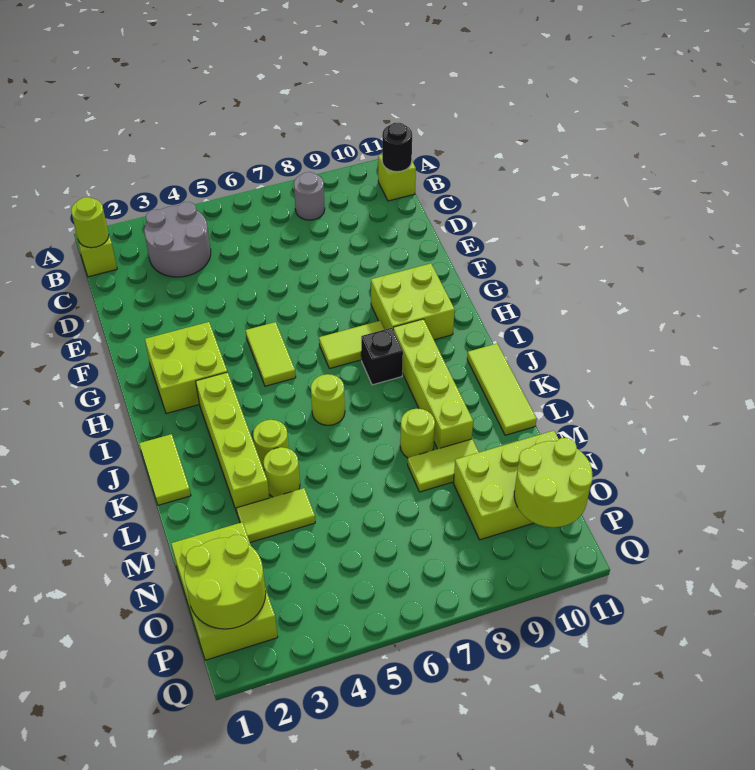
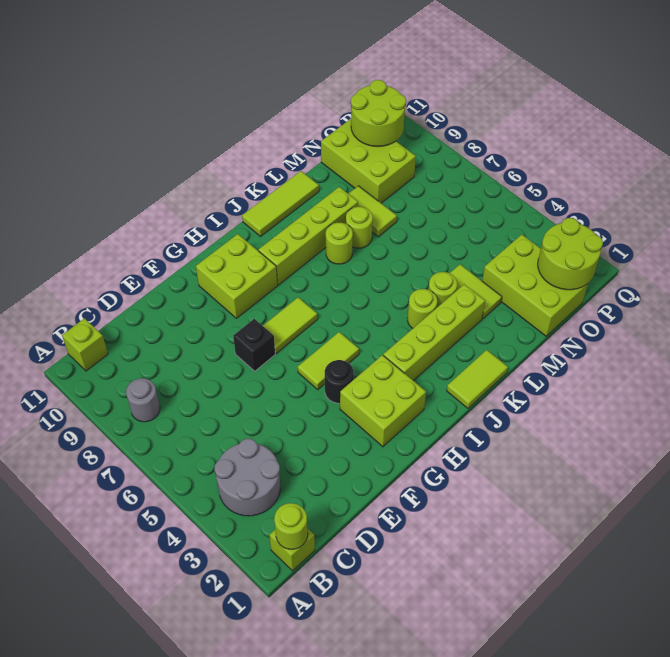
black round brick B11 level 2 -> black round brick G4 level 1
lime tile H7:H8 level 1 -> lime tile G7:H7 level 1
black brick I8 level 1 -> black brick F7 level 1
lime round brick J6 level 1 -> lime round brick K8 level 1
lime brick N1:P2 level 1 -> lime brick N1:O3 level 1

